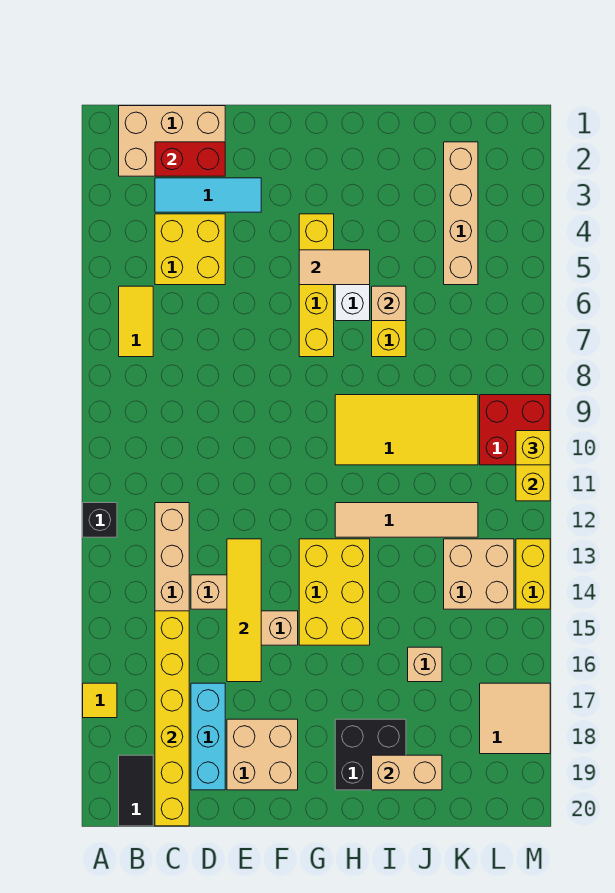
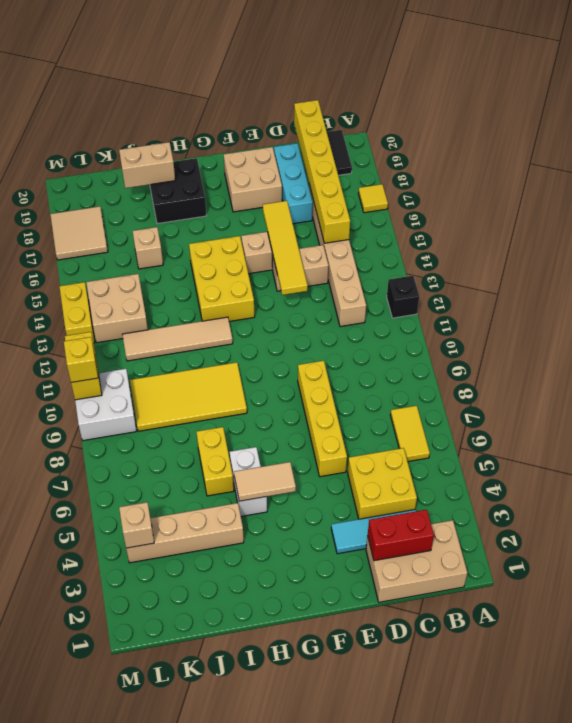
yellow brick G4:G7 level 1 -> yellow brick E6:E9 level 1
tan brick I6 level 2 -> tan brick L4 level 2
tan brick K2:K5 level 1 -> tan brick I4:L4 level 1
red brick L9:M10 level 1 -> white brick L9:M10 level 1

